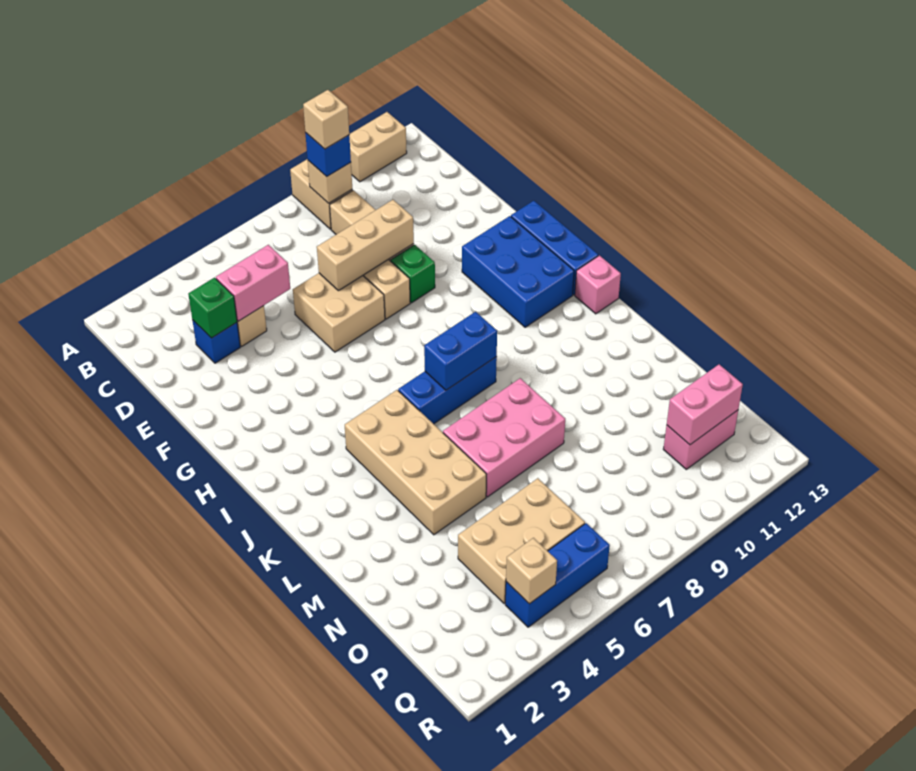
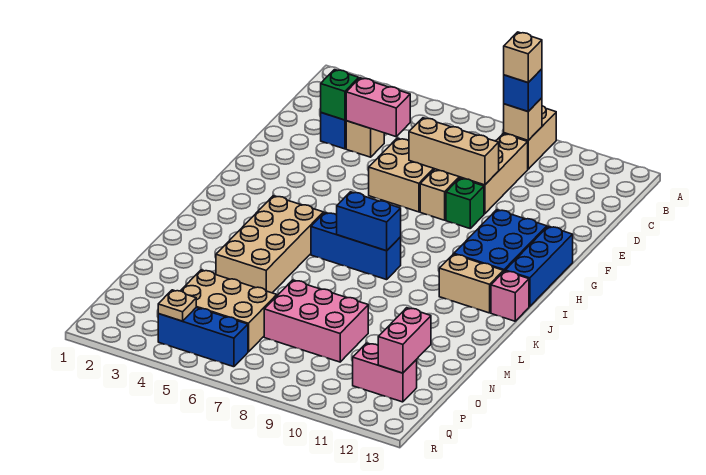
tan brick A11:A12 level 1 -> tan brick J11:J12 level 1
pink brick L6:M8 level 1 -> pink brick N7:O9 level 1
pink brick P11:P12 level 2 -> pink brick O12:P12 level 2
tan brick Q4 level 2 -> tan plate Q4 level 2

